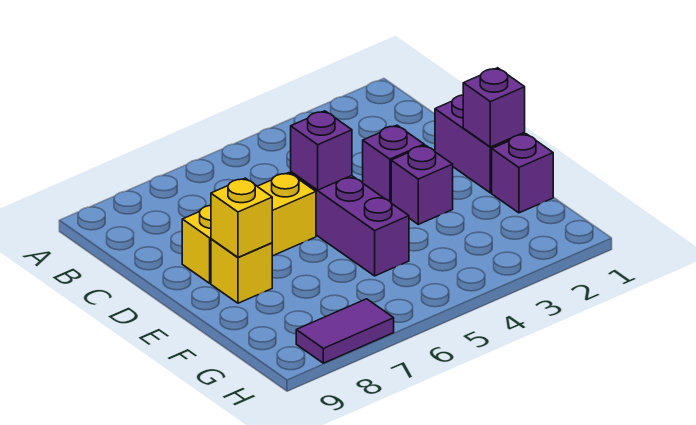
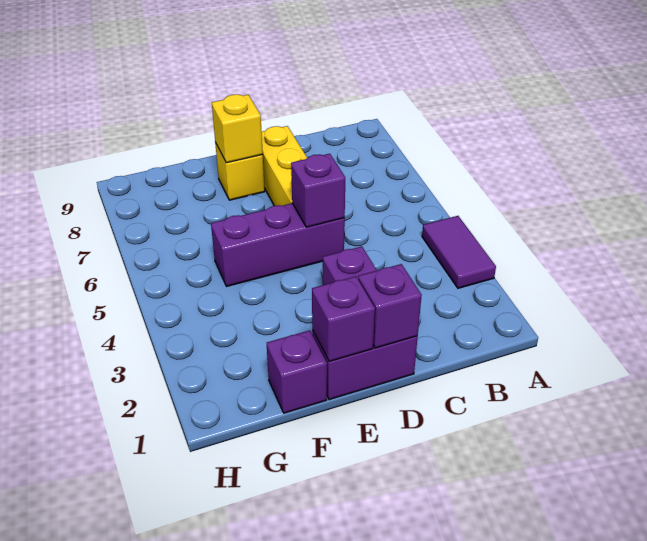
purple brick E3 level 1 -> purple brick D1 level 2
purple tile H7:H8 level 1 -> purple tile A3:A4 level 1

